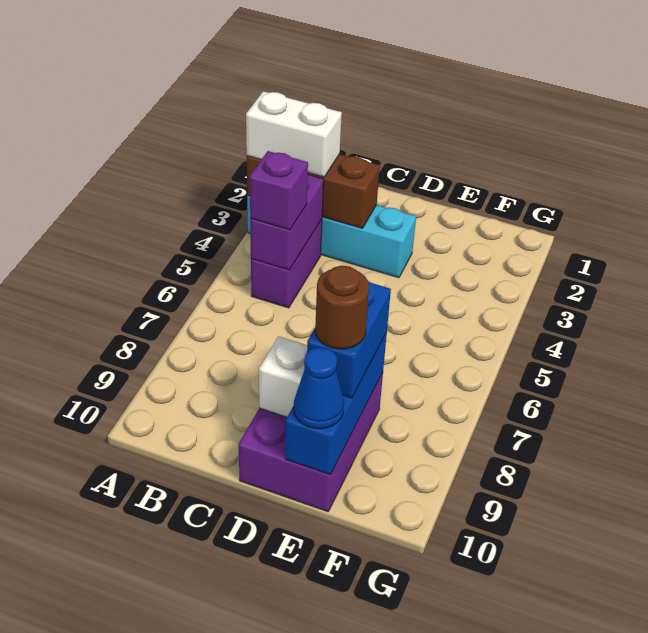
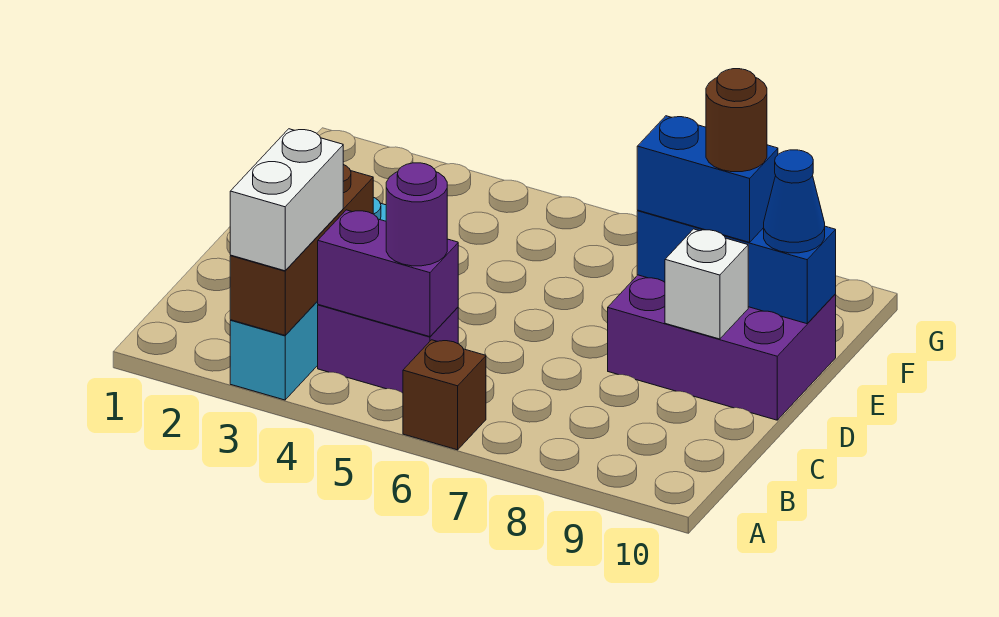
none -> brown brick A6 level 1
purple brick B5 level 3 -> purple round brick B5 level 3

